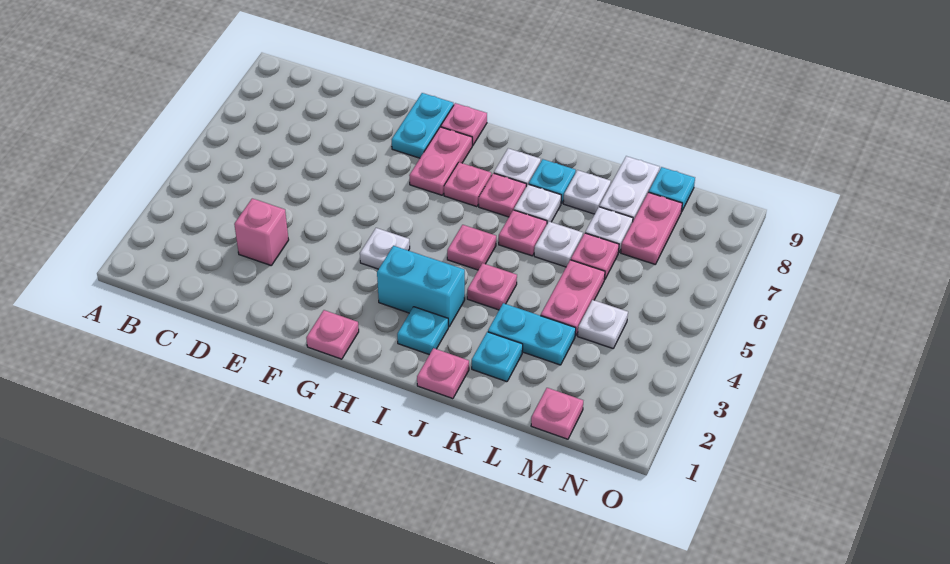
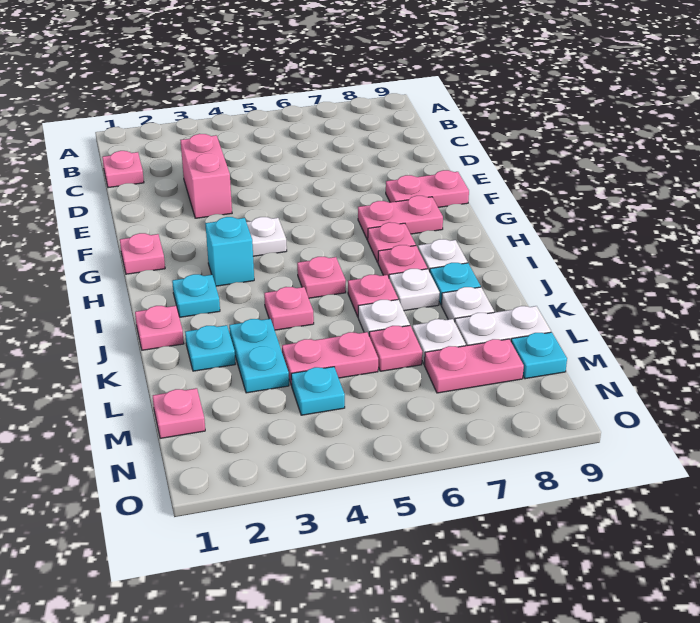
pink brick D3 level 1 -> pink brick D3:E3 level 1
cyan plate F8:F9 level 1 -> pink plate F8:F9 level 1
pink plate G9 level 1 -> pink plate C1 level 1
cyan brick H3:I3 level 1 -> cyan brick H3 level 1
white plate M4 level 1 -> cyan plate M4 level 1

